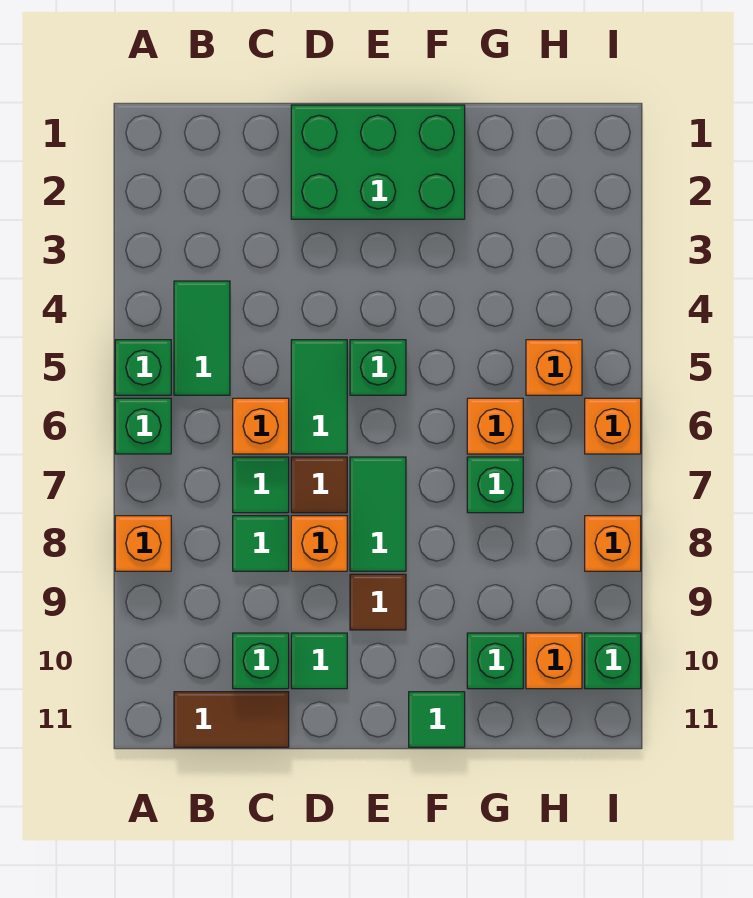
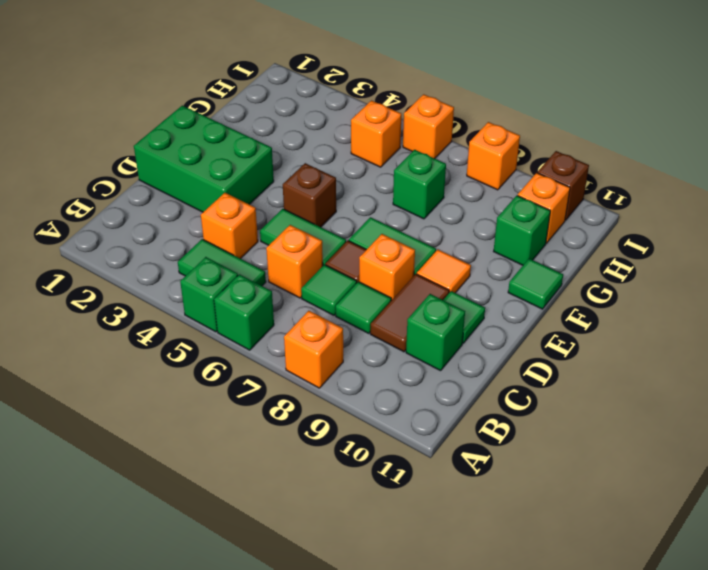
brown tile B11:C11 level 1 -> brown tile C9:D9 level 1
green brick D1:F2 level 1 -> green brick D1:E3 level 1
green brick E5 level 1 -> brown brick E5 level 1
brown tile E9 level 1 -> orange tile E9 level 1
orange brick G6 level 1 -> orange brick C4 level 1
green brick I10 level 1 -> brown brick I10 level 1

